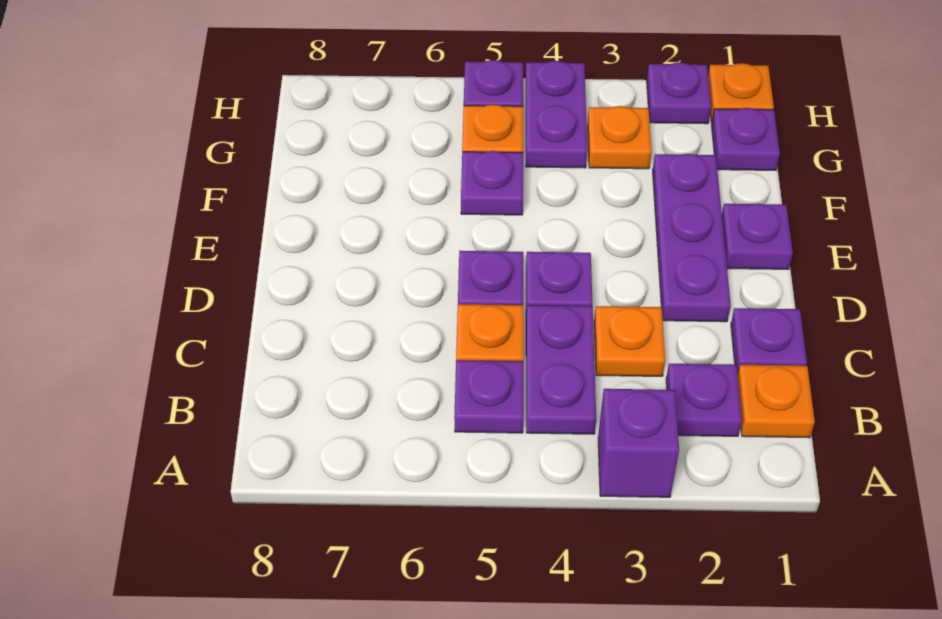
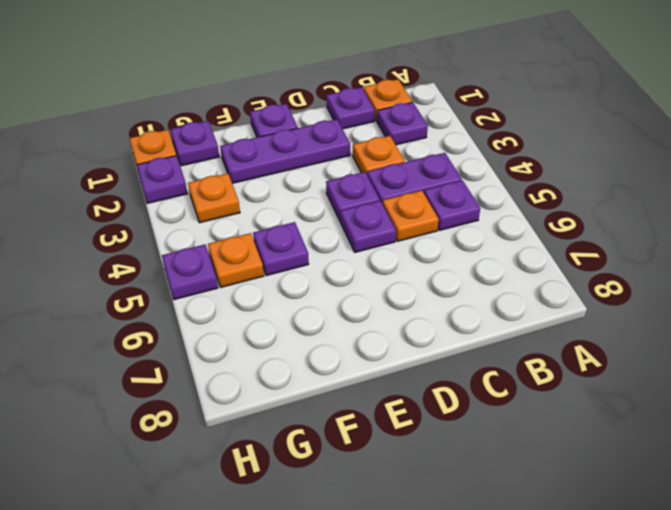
purple brick A3 level 1 -> none
purple plate G4:H4 level 1 -> none

